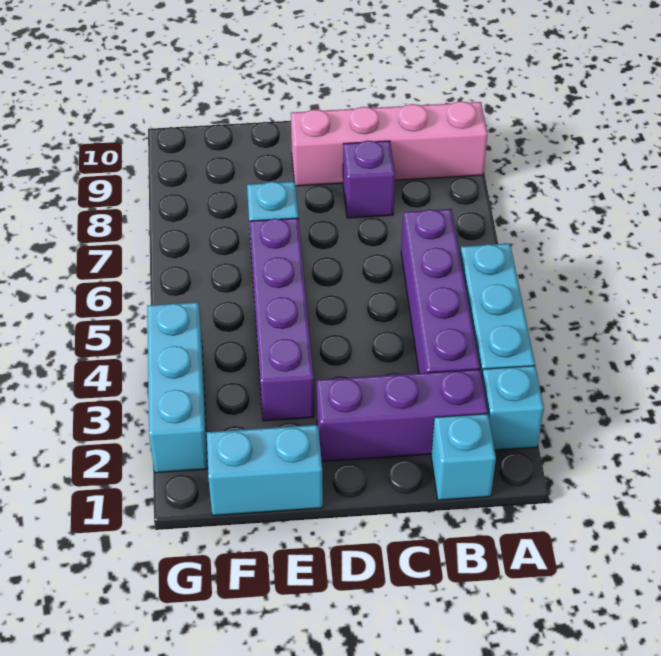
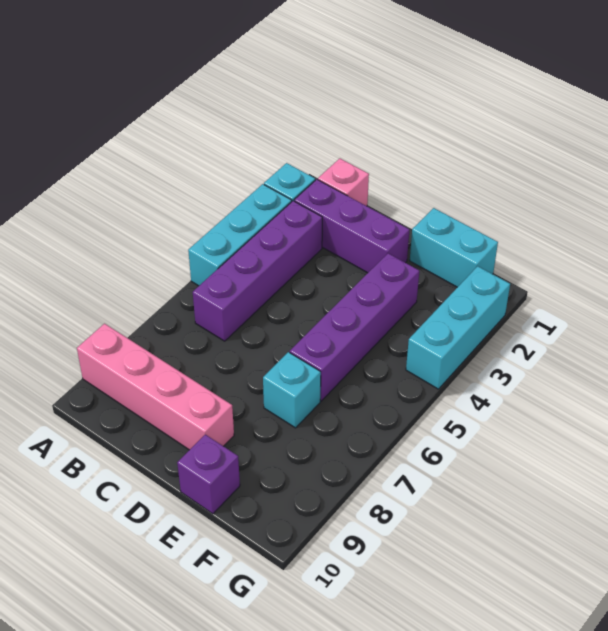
cyan brick B1 level 1 -> pink brick B1 level 1
purple brick C8 level 1 -> purple brick E10 level 1

